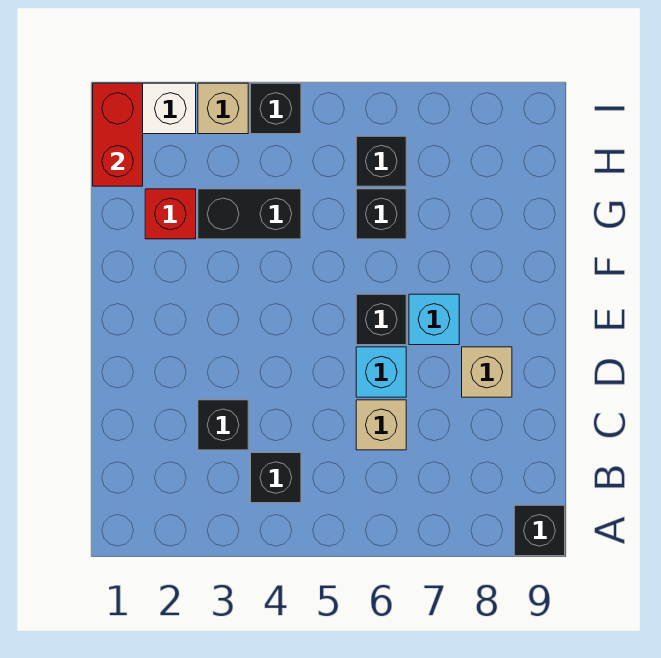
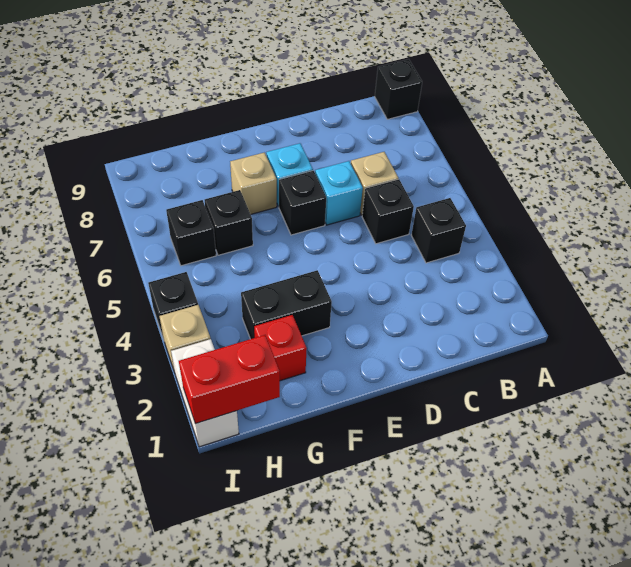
black brick C3 level 1 -> black brick C5 level 1
tan brick D8 level 1 -> tan brick F7 level 1
black brick G3:G4 level 1 -> black brick F3:G3 level 1

